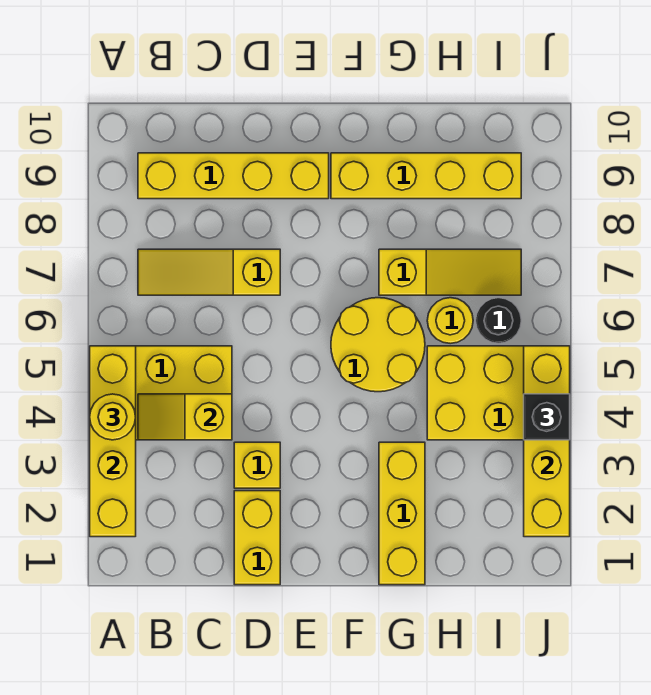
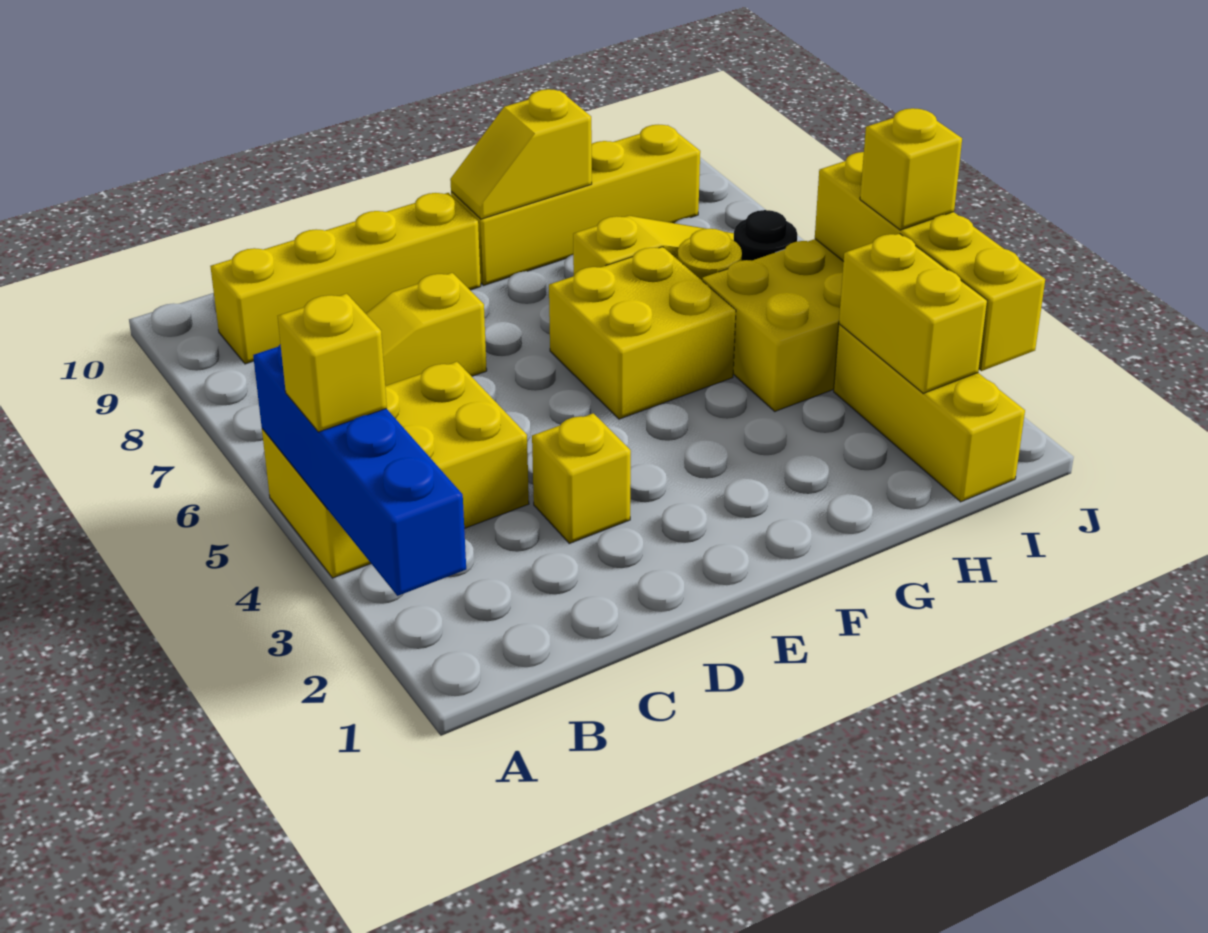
yellow brick A2:A5 level 2 -> blue brick A2:A5 level 2
yellow round brick A4 level 3 -> yellow brick A4 level 3
yellow slope B4:C4 level 2 top C -> yellow slope F9:G9 level 2 top G
yellow brick D1:D2 level 1 -> yellow brick I2:I3 level 2
yellow round brick F5:G6 level 1 -> yellow brick F5:G6 level 1
yellow brick G1:G3 level 1 -> yellow brick I1:I3 level 1
black brick J4 level 3 -> yellow brick J4 level 3

